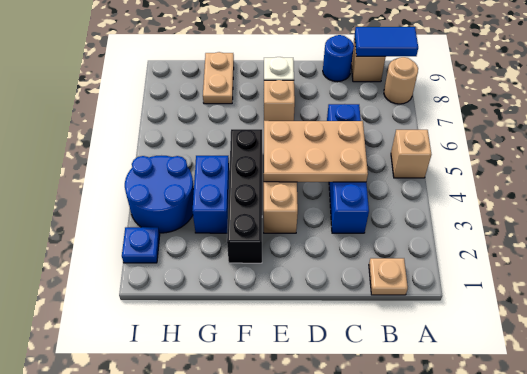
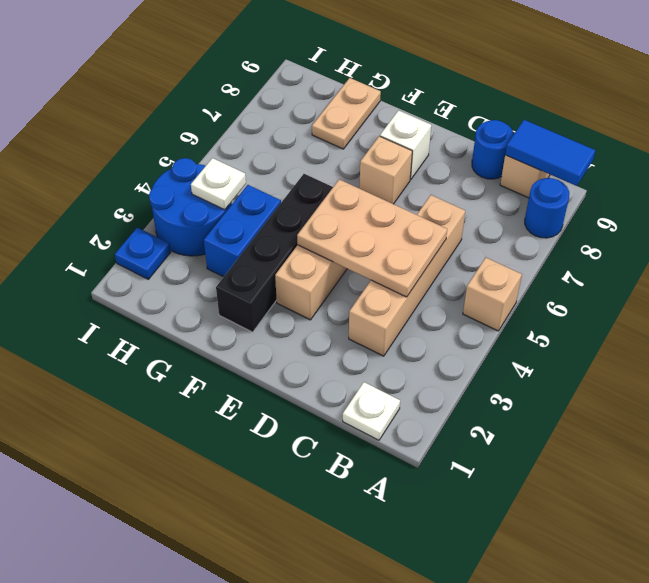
tan round brick A8 level 1 -> blue round brick A8 level 1
tan plate B1 level 1 -> white plate B1 level 1
blue brick C3:C6 level 1 -> tan brick C3:C6 level 1
none -> white plate H4 level 2

